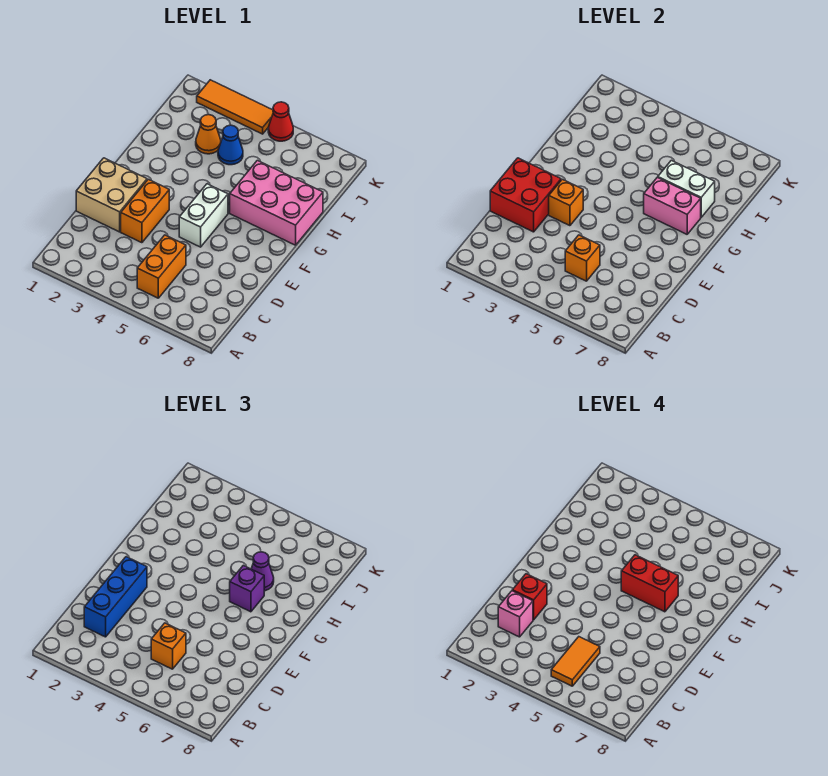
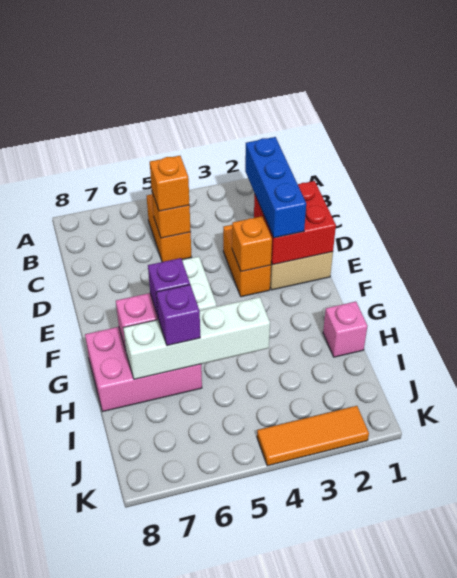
orange tile B5:C5 level 4 -> none
pink brick C2 level 4 -> pink brick H1 level 1
red brick D2 level 4 -> none
red brick G5:G6 level 4 -> none
white brick H6:H7 level 2 -> white brick H4:H7 level 2
purple cone H6 level 3 -> purple brick H6 level 3
orange cone I3 level 1 -> none
blue cone I4 level 1 -> none
red cone K5 level 1 -> none

